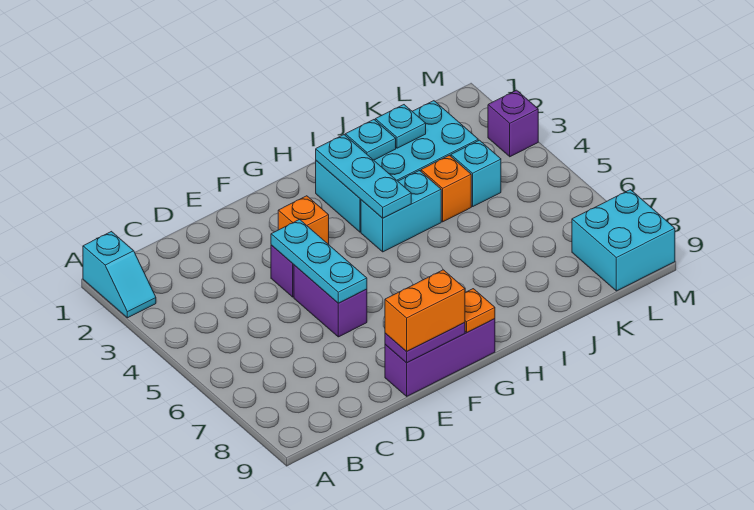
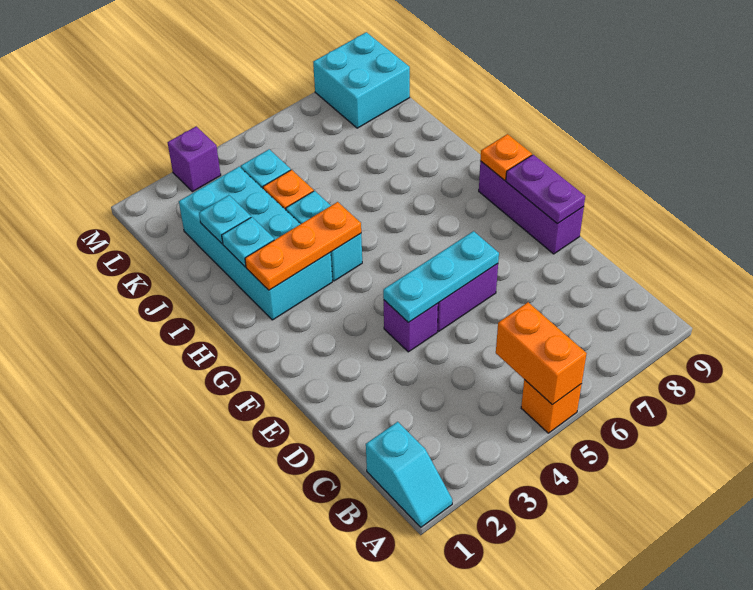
cyan slope A1:A2 level 1 top 1 -> cyan slope A1:B1 level 1 top B
orange brick E9:F9 level 3 -> orange brick A5:B5 level 2
orange brick F3 level 1 -> orange brick A5 level 1
cyan plate H2:H4 level 2 -> orange plate H2:H4 level 2

